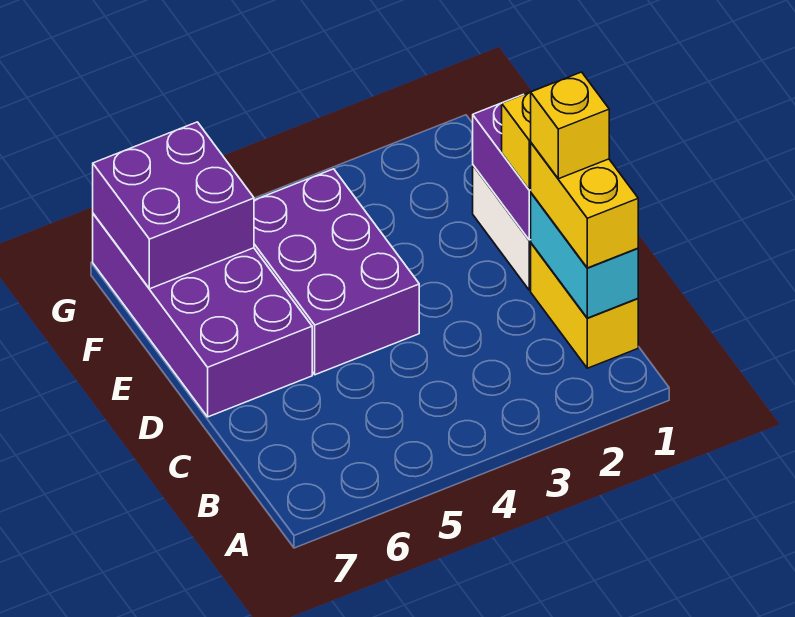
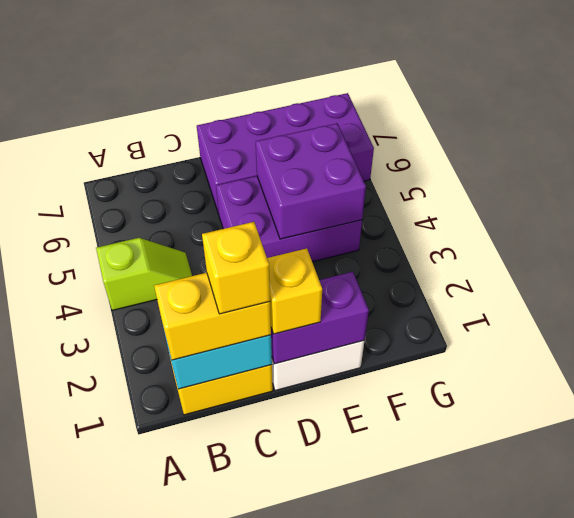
none -> lime slope A4:B4 level 1 top A
purple brick F6:G7 level 2 -> purple brick E4:F5 level 2

